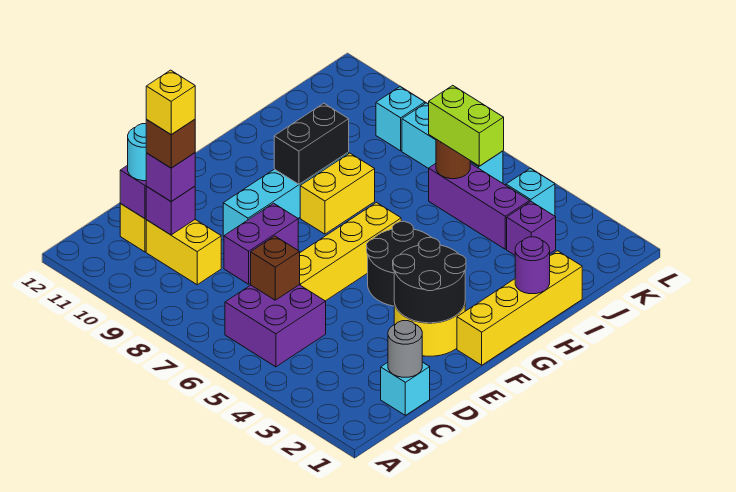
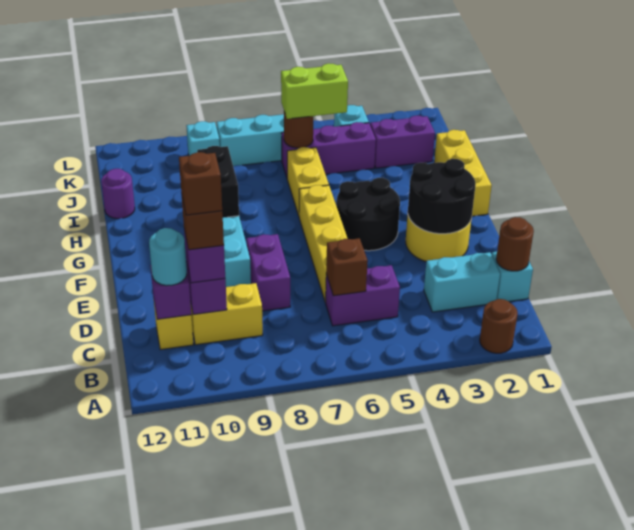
none -> brown round brick A2 level 1
purple brick B5:C6 level 1 -> purple brick C5:C6 level 1
grey round brick C1 level 2 -> brown round brick C1 level 2
none -> cyan brick C2:C3 level 1
yellow brick C10 level 5 -> brown brick C10 level 5
yellow brick F1:I1 level 1 -> yellow brick G1:I1 level 1
yellow brick G8:H8 level 1 -> yellow brick H6:I6 level 1
purple round brick H1 level 2 -> purple round brick I12 level 1
purple brick J3 level 1 -> purple brick J2:J3 level 1

